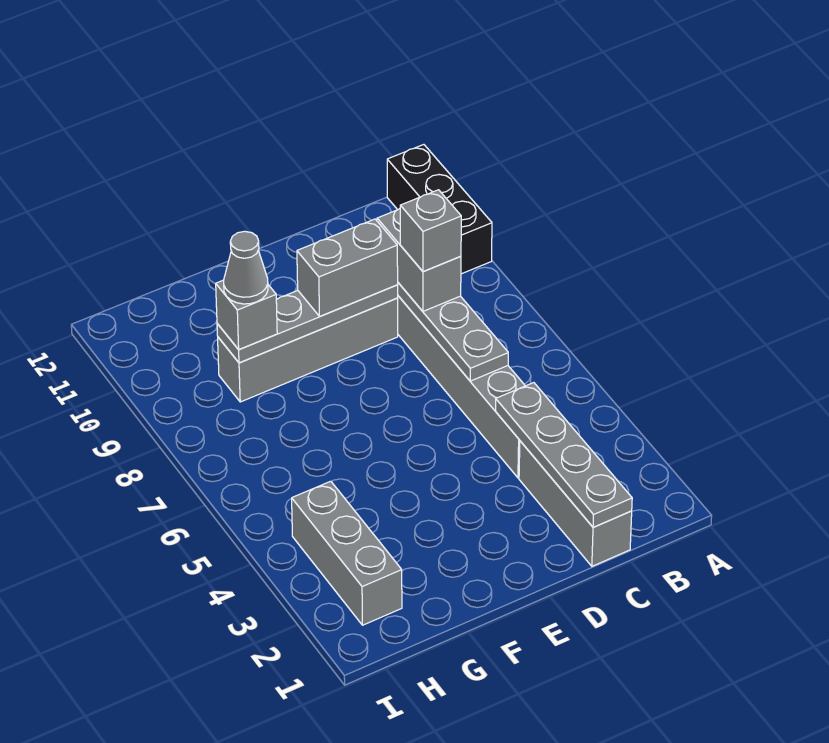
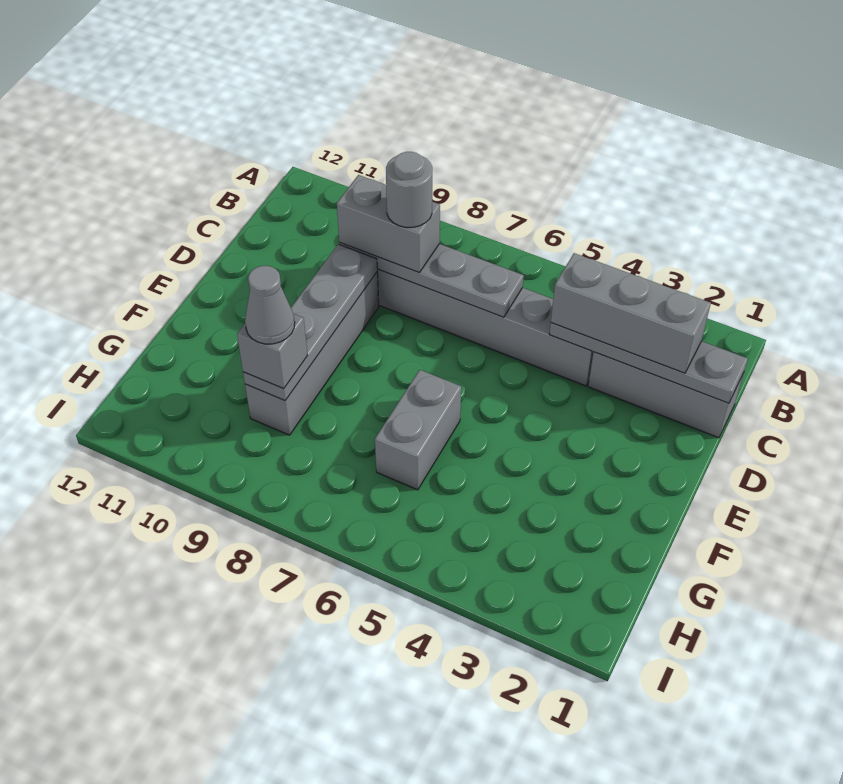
black brick A10:A12 level 1 -> none
grey brick C8 level 4 -> grey round brick C8 level 4
grey brick D9:E9 level 3 -> grey brick F6:G6 level 1
grey brick H2:H4 level 1 -> grey brick C2:C4 level 3

